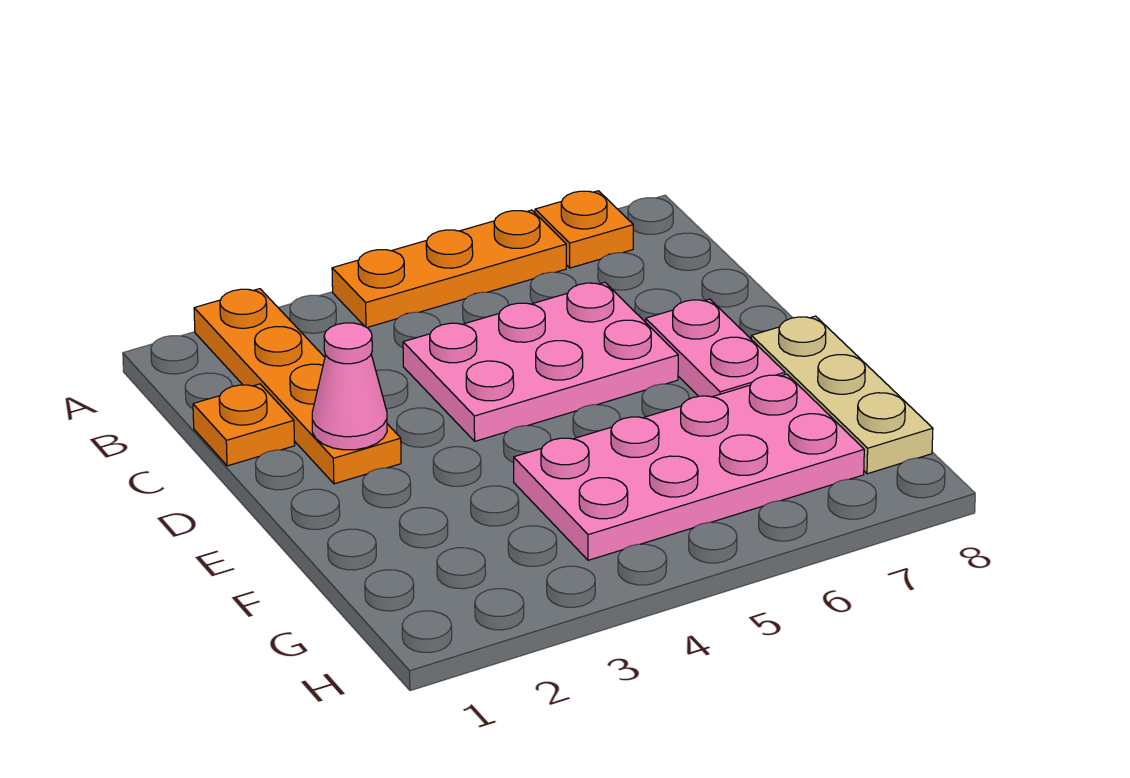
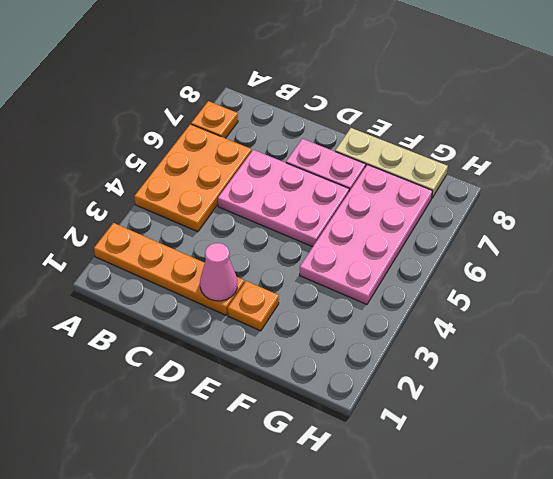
orange plate A4:A6 level 1 -> orange plate A4:B6 level 1
orange plate C1 level 1 -> orange plate E2 level 1
pink plate C4:D6 level 1 -> pink plate C5:E6 level 1

